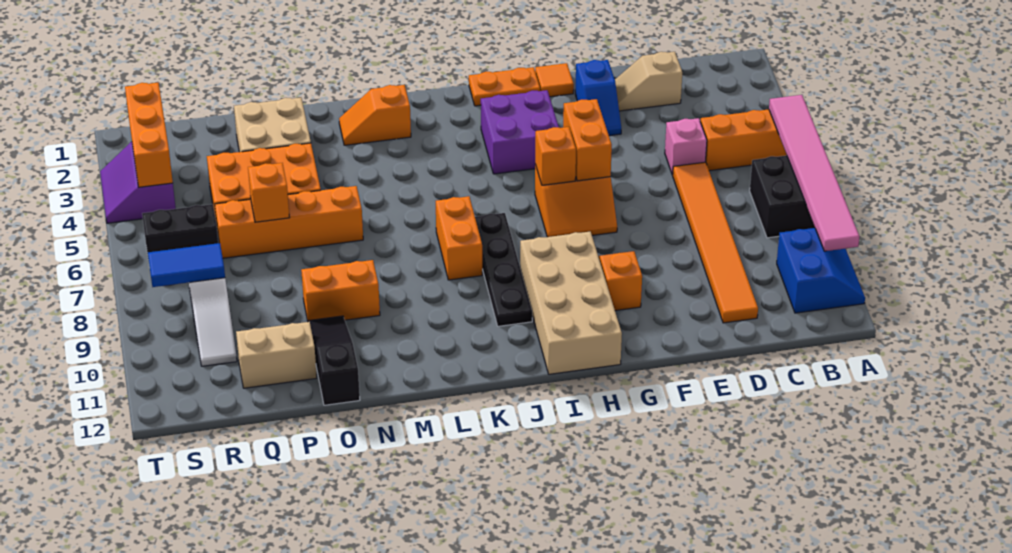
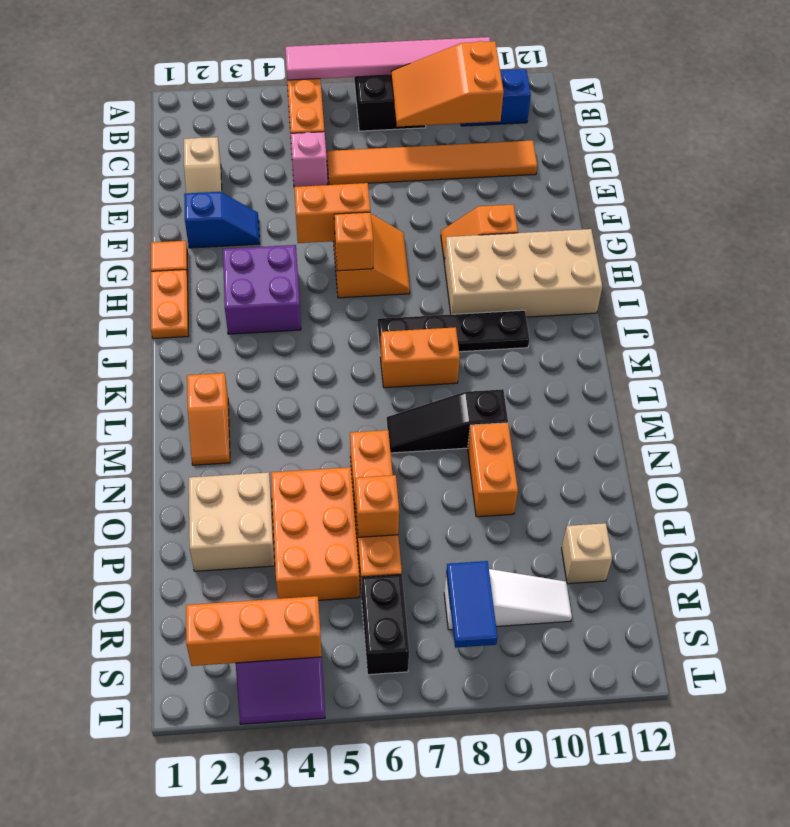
none -> orange slope B8:C10 level 2 top 10
black slope O10:O12 level 1 top 12 -> black slope M7:M9 level 1 top 9
tan brick P11:Q11 level 1 -> tan brick Q11 level 1

